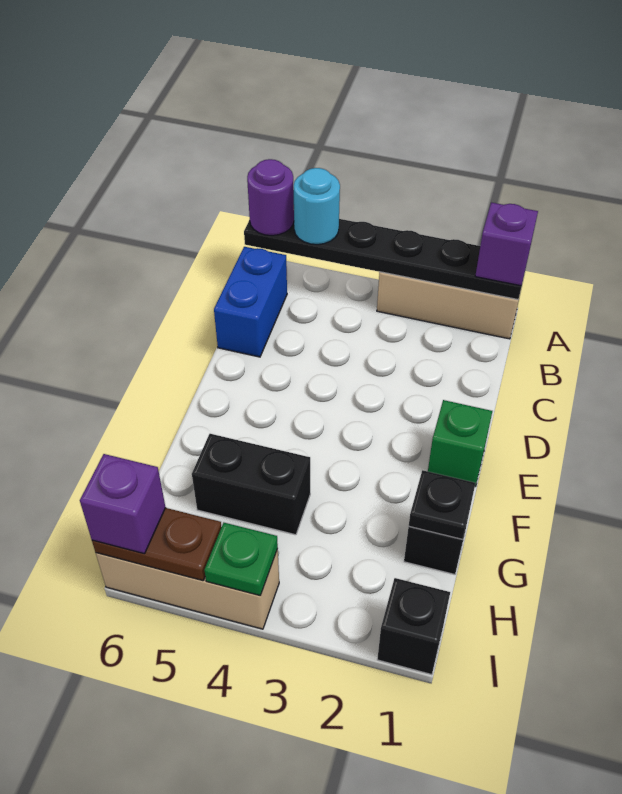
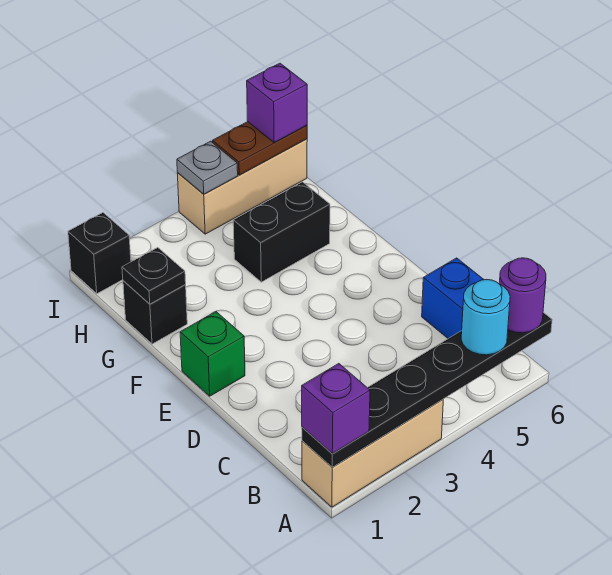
green plate I4 level 2 -> grey plate I4 level 2

